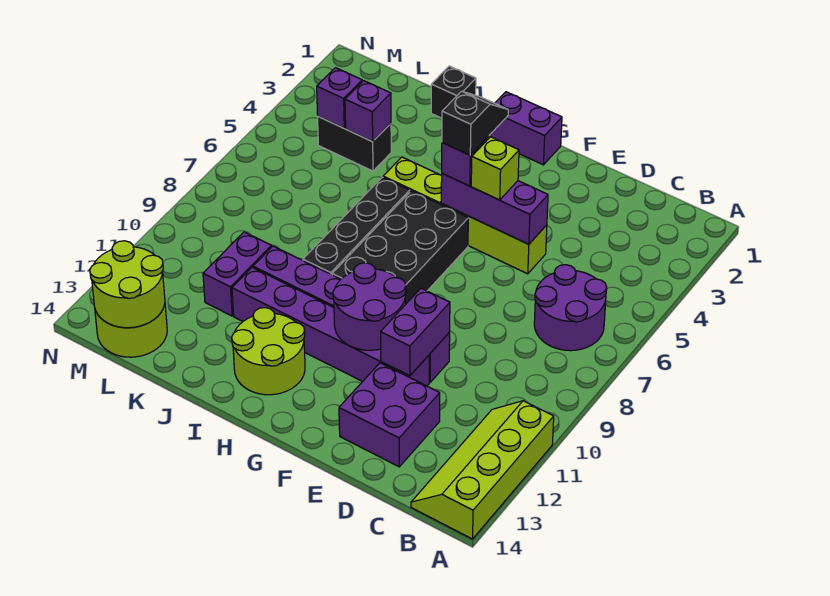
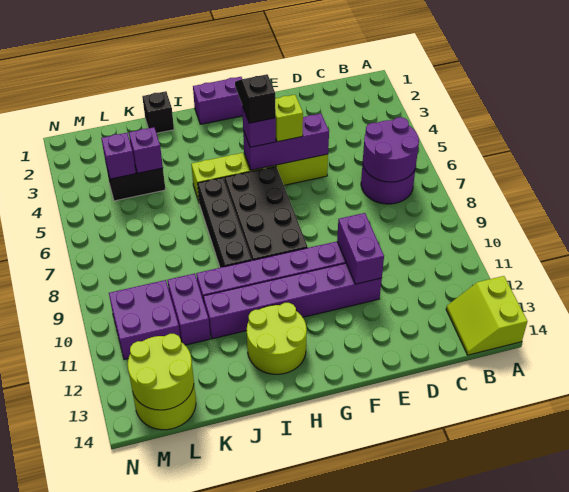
lime slope A11:B14 level 1 top A -> lime slope A13:B14 level 1 top A
purple brick D12:E13 level 1 -> purple brick L10:M11 level 1
purple round brick F10:G11 level 2 -> purple round brick B6:C7 level 2

